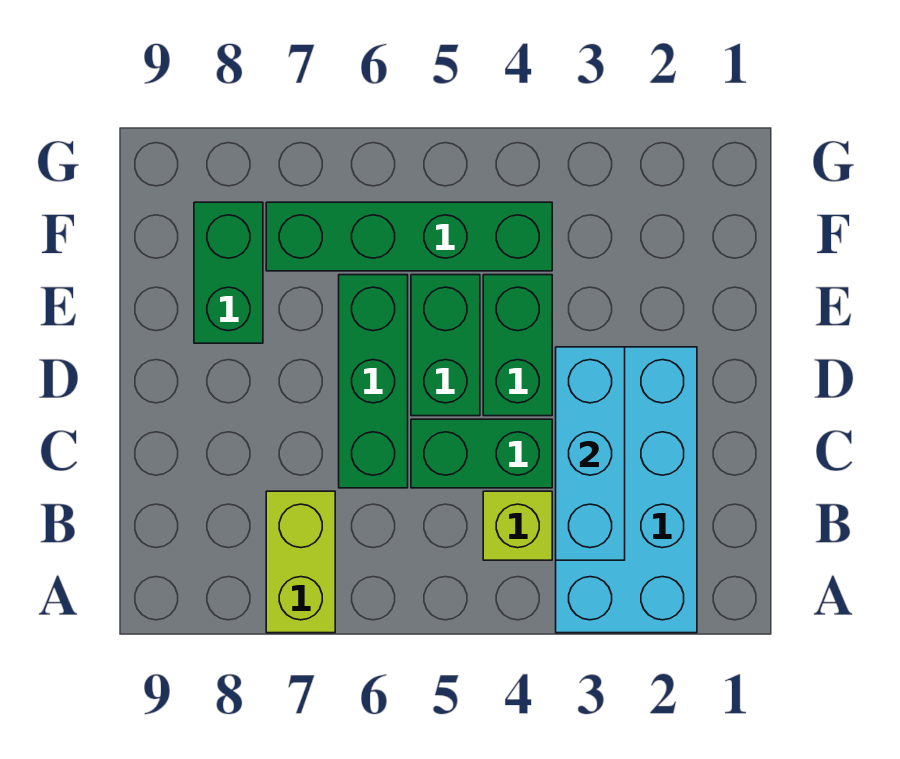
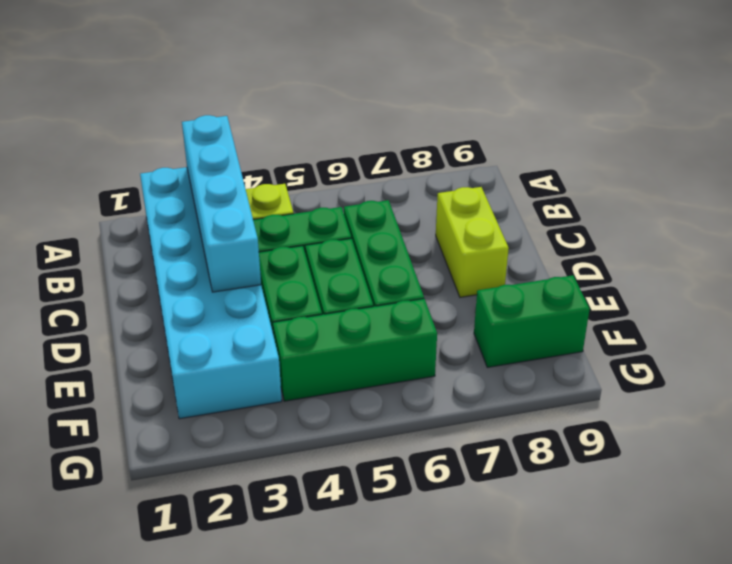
cyan brick A2:D3 level 1 -> cyan brick A2:F3 level 1
lime brick A7:B7 level 1 -> lime brick C8:D8 level 1
cyan brick B3:D3 level 2 -> cyan brick A3:D3 level 2
green brick E8:F8 level 1 -> green brick F8:F9 level 1
green brick F4:F7 level 1 -> green brick F4:F6 level 1

